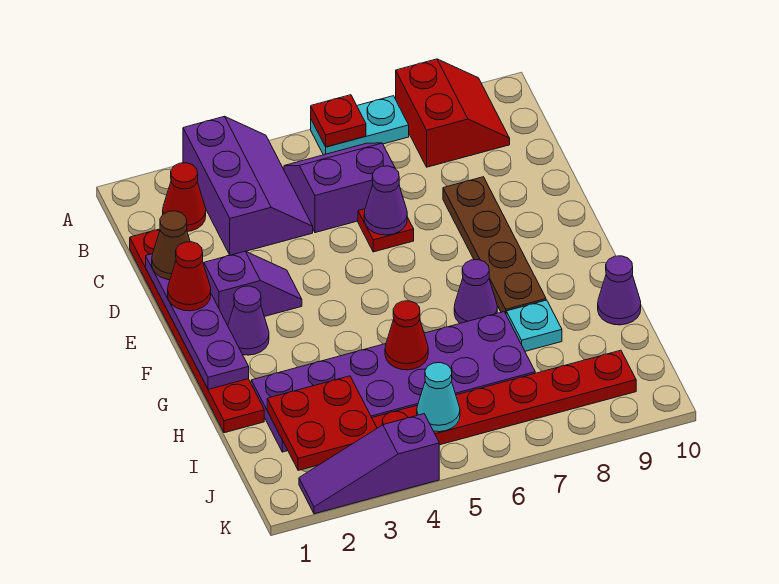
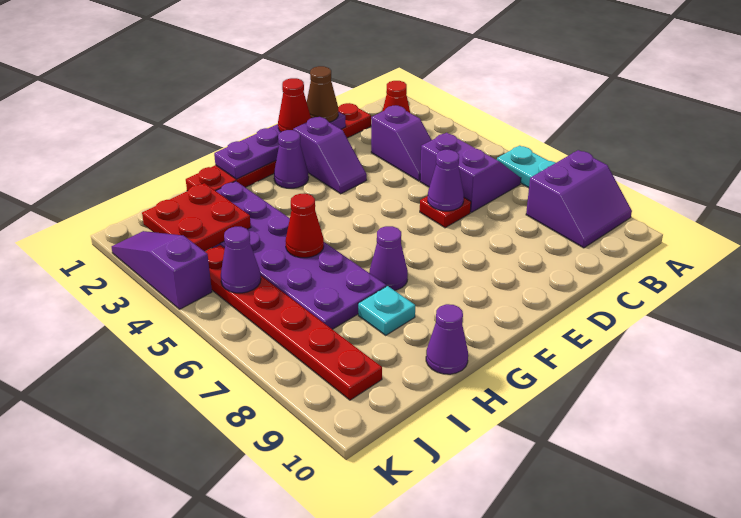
purple slope A3:C4 level 1 top 3 -> purple slope C3:C4 level 1 top 3
red plate A6 level 2 -> none
red slope A8:B9 level 1 top 8 -> purple slope A8:B9 level 1 top 8
brown plate D8:G8 level 1 -> none
cyan cone J5 level 2 -> purple cone J5 level 2

